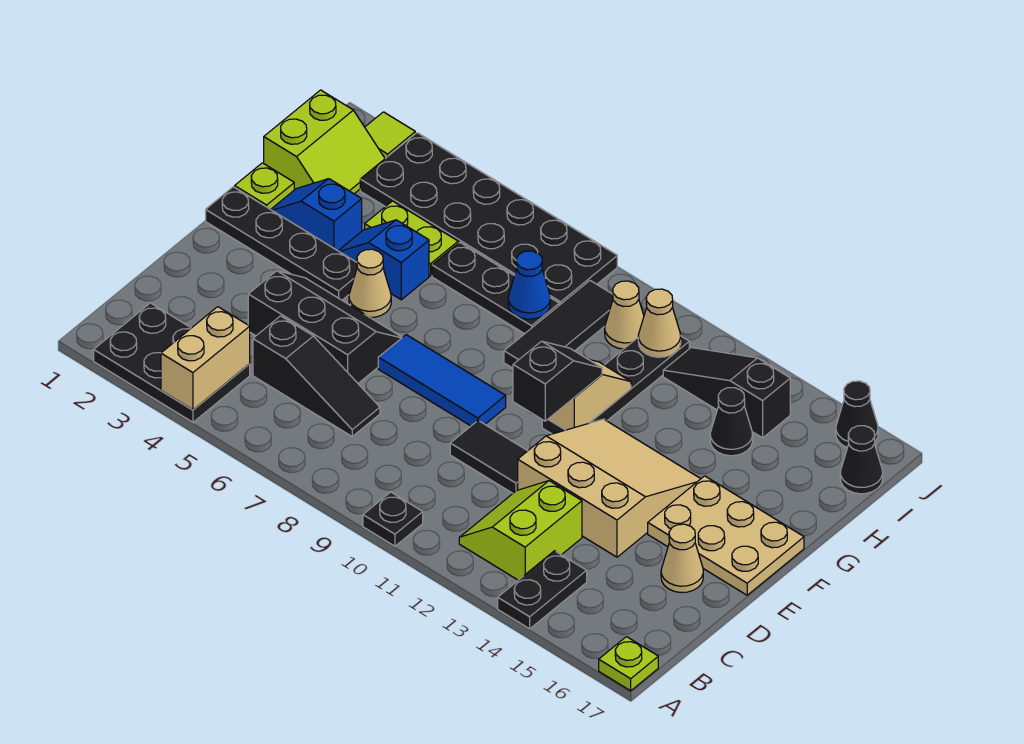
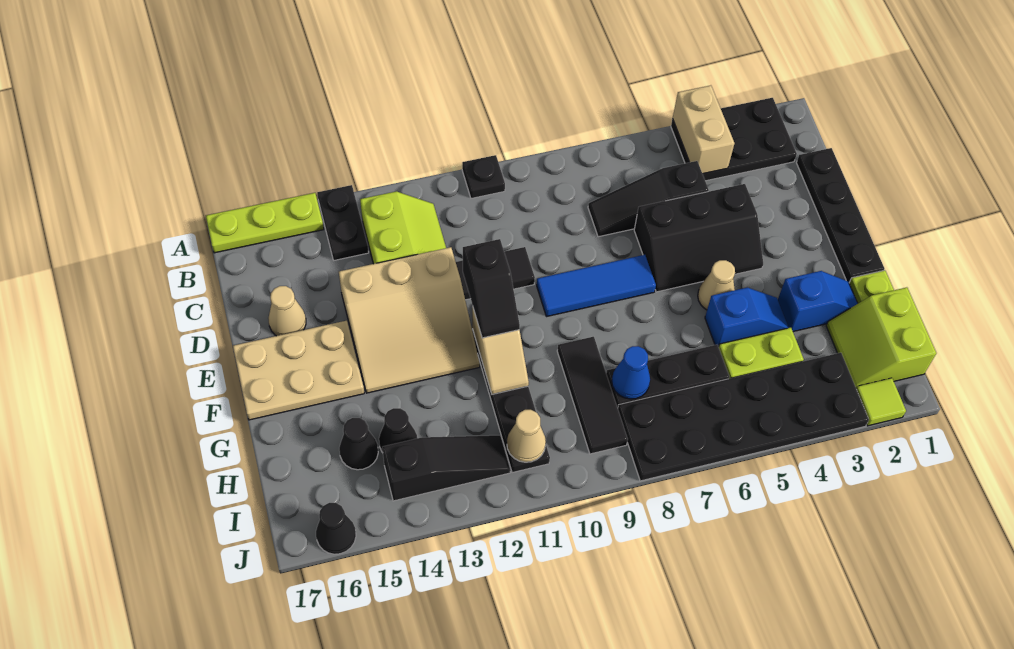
lime plate A17 level 1 -> lime plate A15:A17 level 1
black plate F1:F4 level 1 -> black plate C1:F1 level 1
tan cone I10 level 1 -> none
black cone I17 level 1 -> black cone H15 level 1

